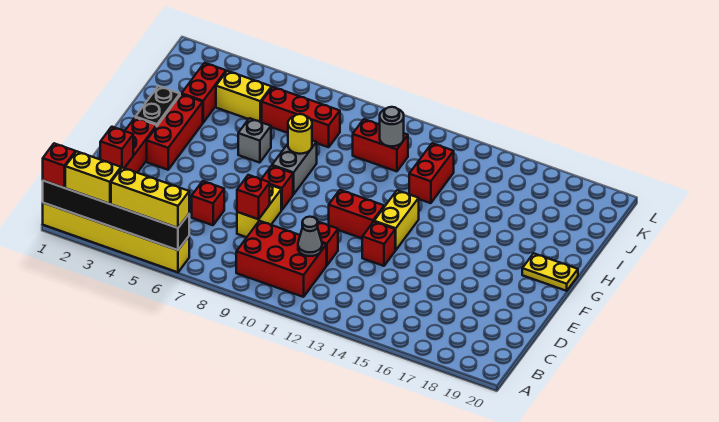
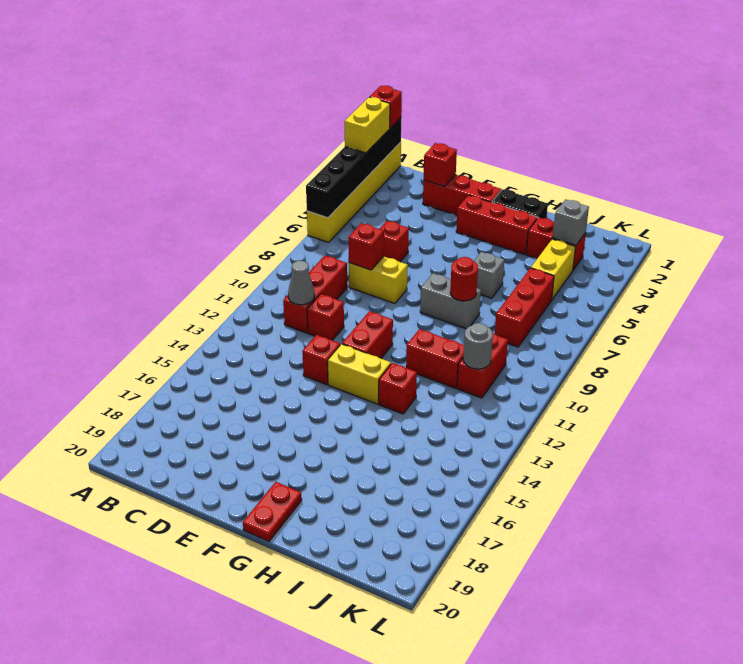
yellow brick A4:A6 level 3 -> none
red brick B9:C11 level 1 -> red brick C9:C11 level 1
red brick F8 level 1 -> red brick H13 level 1
yellow plate G19:G20 level 1 -> red plate G19:G20 level 1
yellow round brick H8 level 2 -> red round brick H8 level 2
red brick I13:J13 level 1 -> red brick H11:I11 level 1
none -> grey brick J3 level 2

